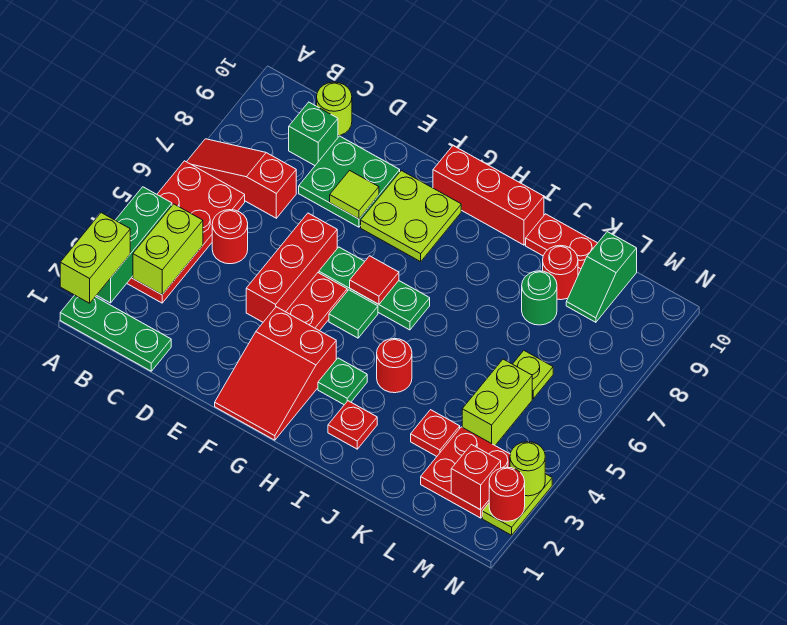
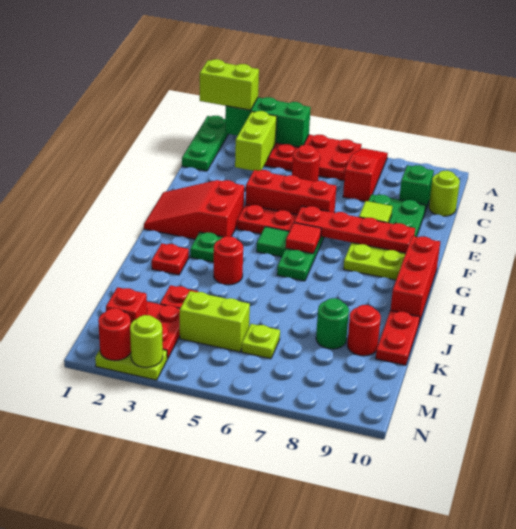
lime brick B3:B4 level 2 -> lime brick B3:C3 level 2
none -> red plate F6:F9 level 2
green slope L9:L10 level 1 top 10 -> none

